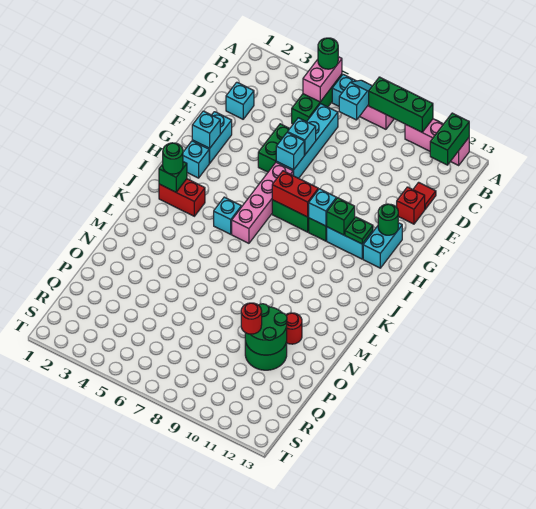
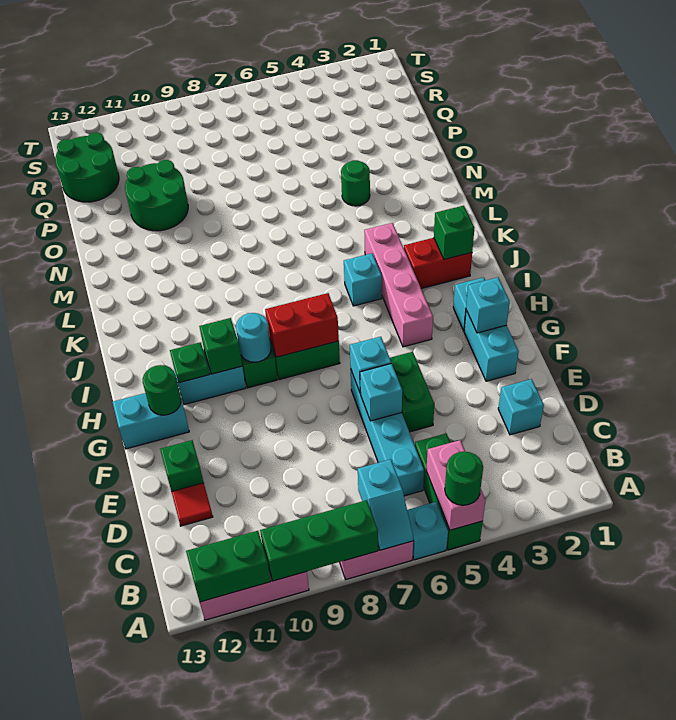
green brick A12:B12 level 2 -> green brick A11:A12 level 2
red brick E12 level 1 -> green brick E12 level 1
pink brick G6:J6 level 1 -> pink brick H4:K4 level 1
cyan brick G12:H12 level 1 -> cyan brick G12:G13 level 1
cyan brick H9 level 2 -> cyan round brick H9 level 2
green round brick J2 level 3 -> green round brick N4 level 1
red round brick N11 level 1 -> none
green round brick O10:P11 level 2 -> green round brick Q12:R13 level 1
red round brick P10 level 3 -> none

